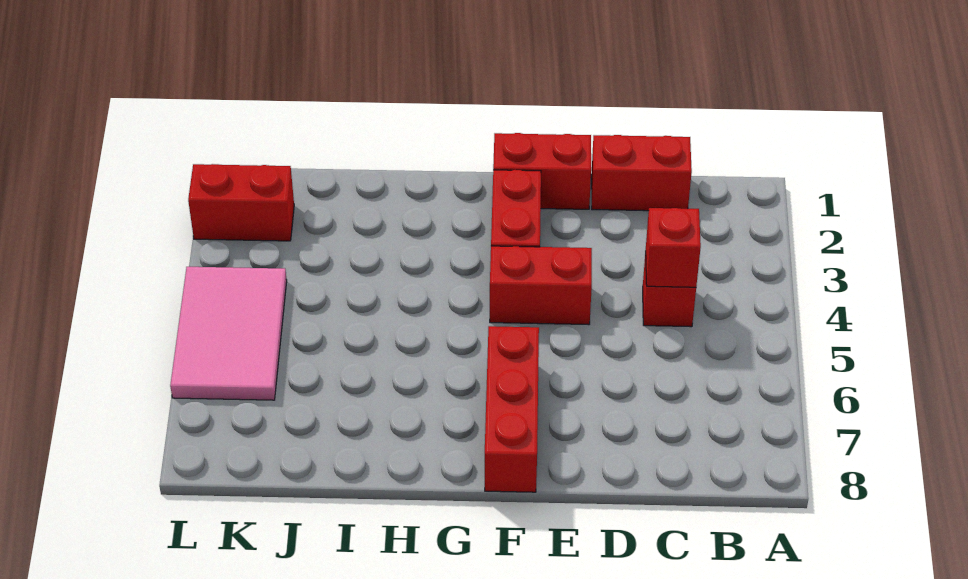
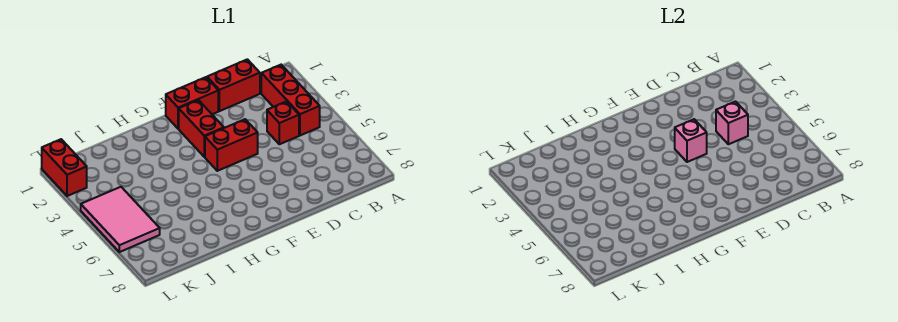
red brick C4 level 2 -> pink brick C4 level 2
none -> pink brick E4 level 2
red brick F6:F8 level 1 -> red brick B2:B4 level 1
red brick K2:L2 level 1 -> red brick L1:L2 level 1

